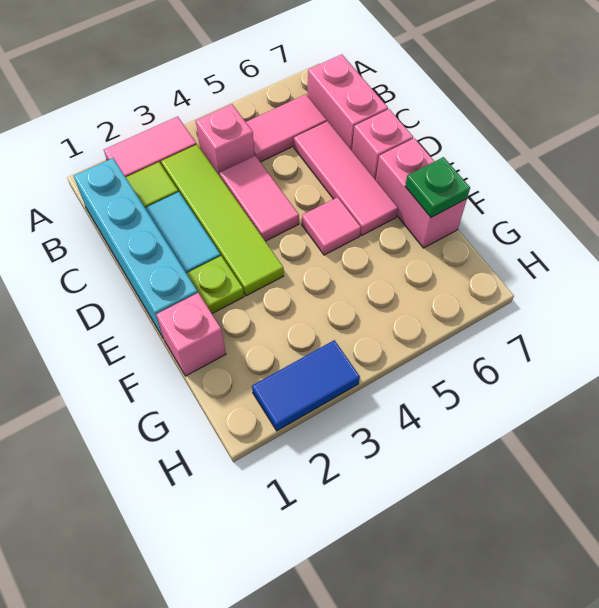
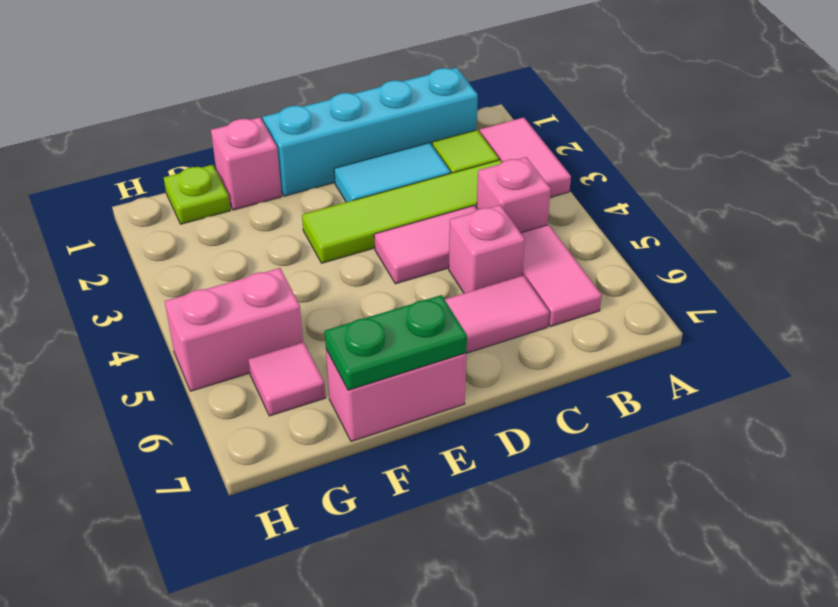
pink brick B7:C7 level 1 -> pink brick G5:H5 level 1
pink brick D7 level 1 -> pink brick C5 level 1
lime plate E2 level 1 -> lime plate G1 level 1
pink tile E5 level 1 -> pink tile G6 level 1
green plate F7 level 2 -> green plate E7:F7 level 2
blue tile H2:H3 level 1 -> none

